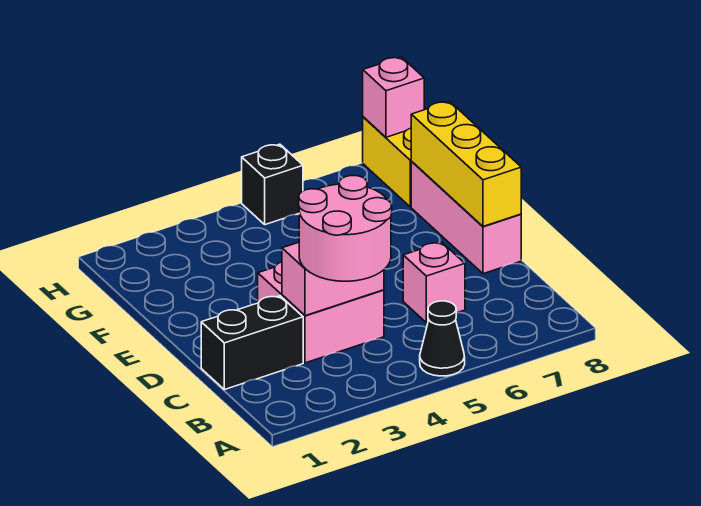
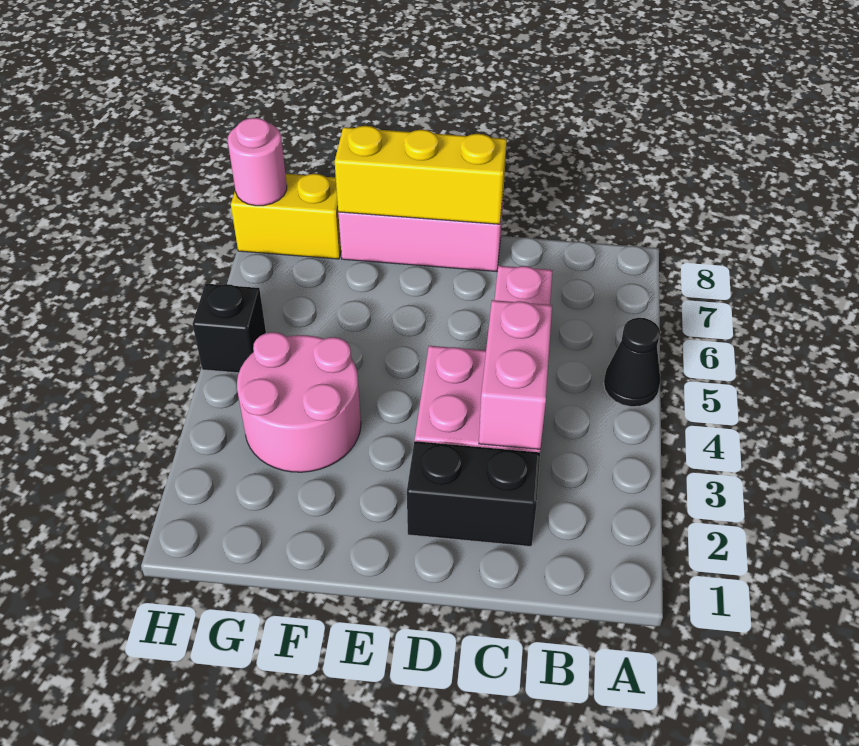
pink round brick B3:C4 level 3 -> pink round brick F3:G4 level 1
black brick C1:C2 level 1 -> black brick C2:D2 level 1
pink brick H8 level 2 -> pink round brick H8 level 2

